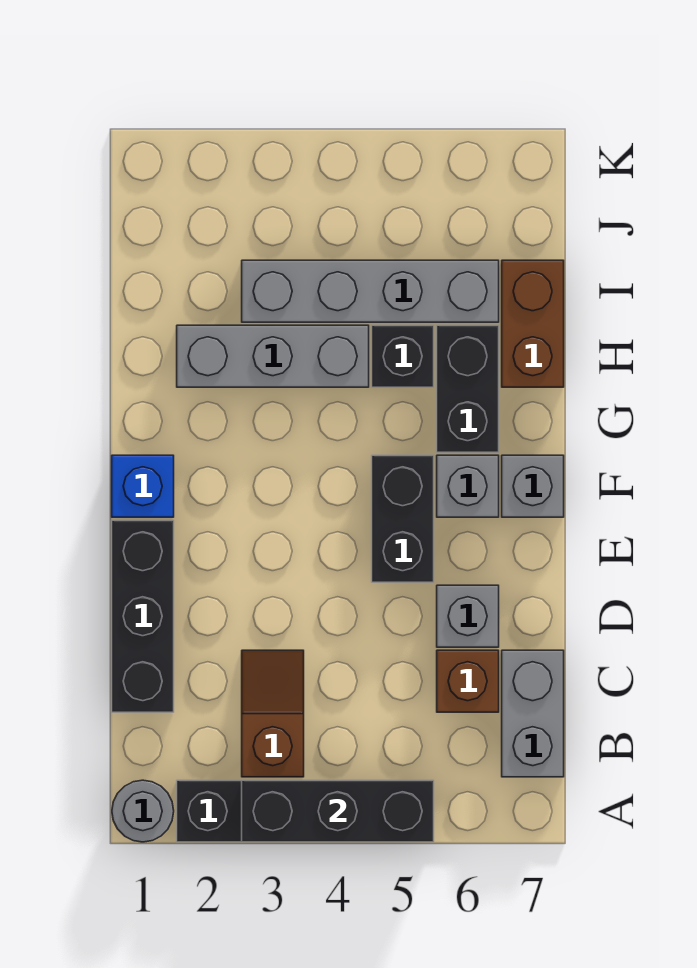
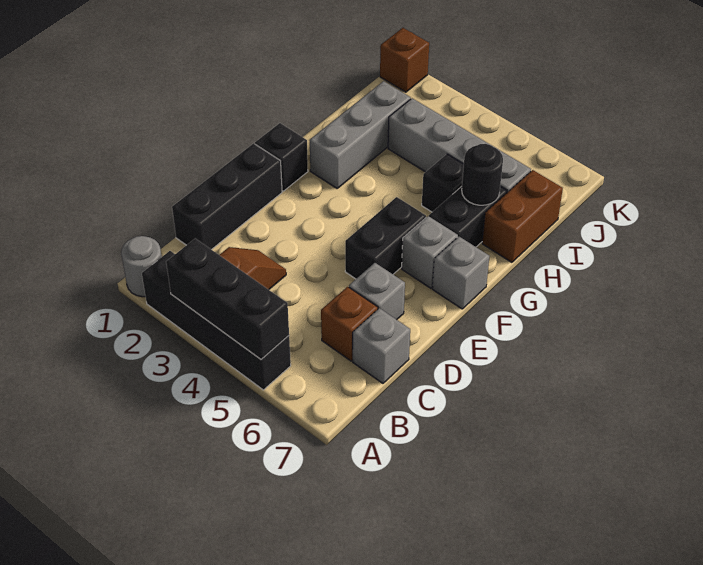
grey brick B7:C7 level 1 -> grey brick C7 level 1
blue brick F1 level 1 -> black brick F1 level 1
grey brick H2:H4 level 1 -> grey brick G2:I2 level 1
none -> black round brick H6 level 2
none -> brown brick K1 level 1

